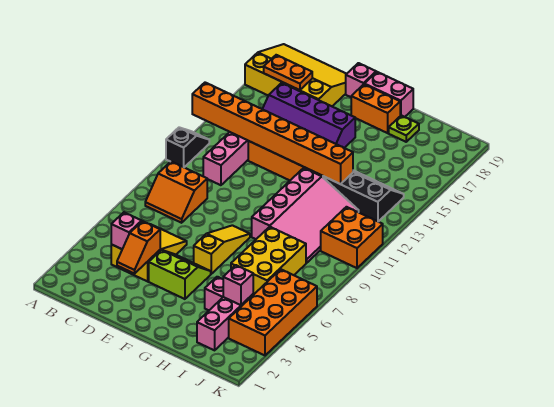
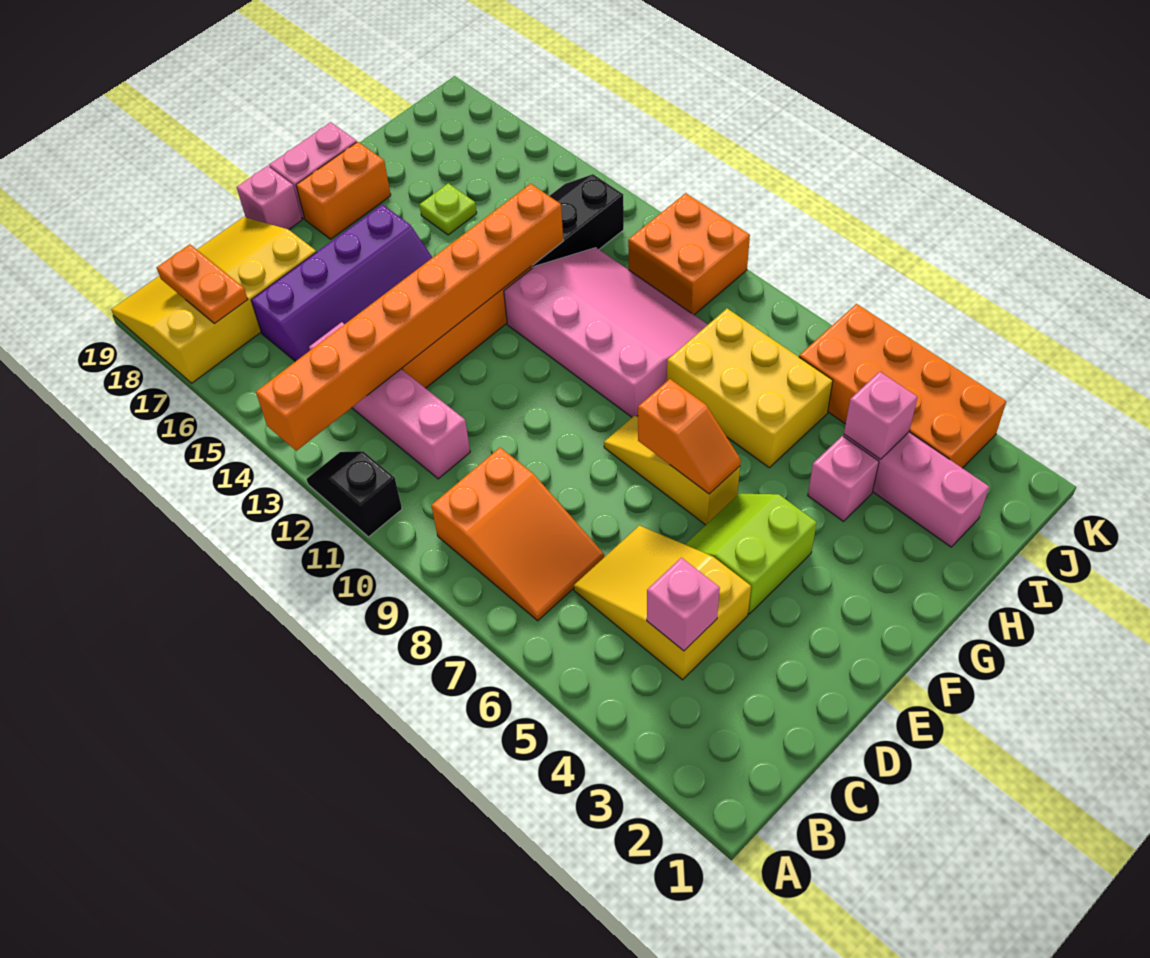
orange slope B8:C9 level 1 top 9 -> orange slope B7:C9 level 1 top 9
orange plate B17:C17 level 2 -> orange plate B17:B18 level 2
orange slope D3:D4 level 2 top 4 -> orange slope F6:F7 level 2 top 7
lime plate H18 level 1 -> lime plate H16 level 1

